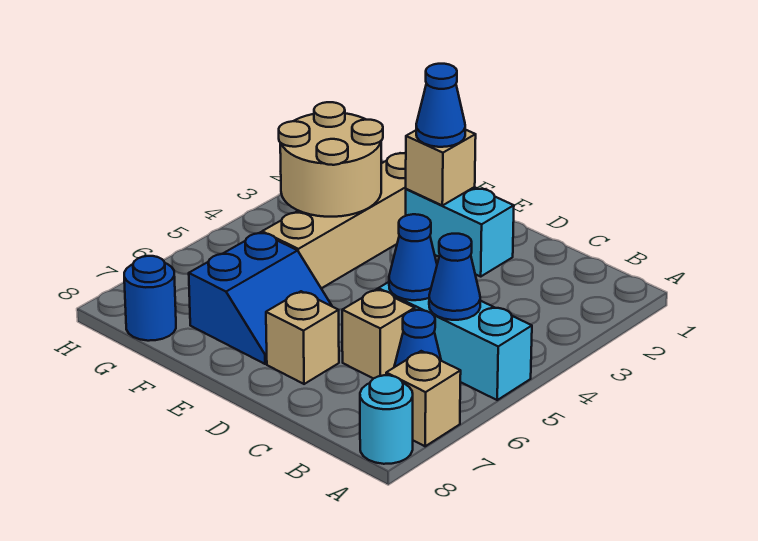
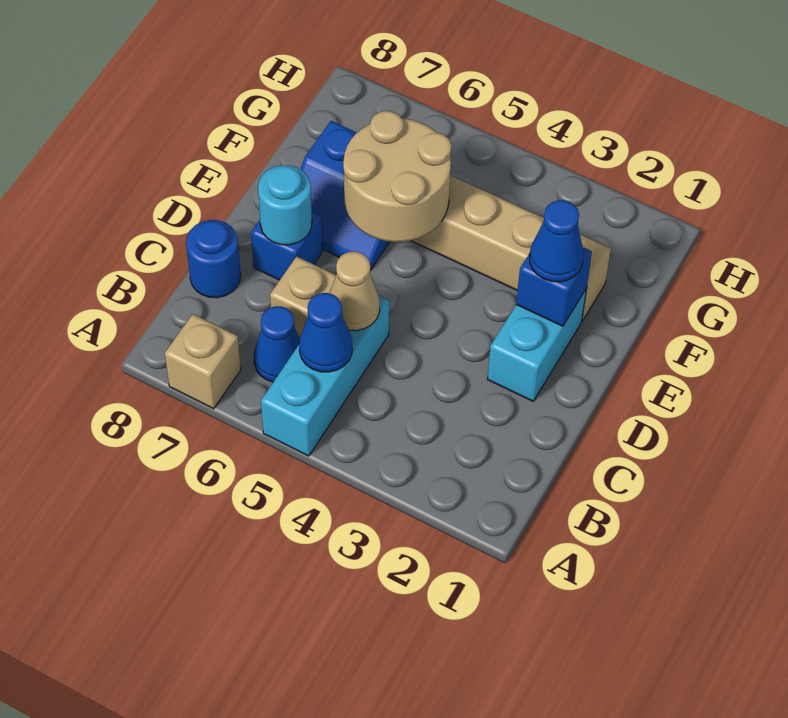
cyan round brick A8 level 1 -> cyan round brick D7 level 2
blue cone C5 level 2 -> tan cone C5 level 2
tan brick D7 level 1 -> blue brick D7 level 1
tan brick E2 level 2 -> blue brick E2 level 2
tan round brick F3:G4 level 2 -> tan round brick E5:F6 level 2
blue round brick G8 level 1 -> blue round brick C8 level 1

